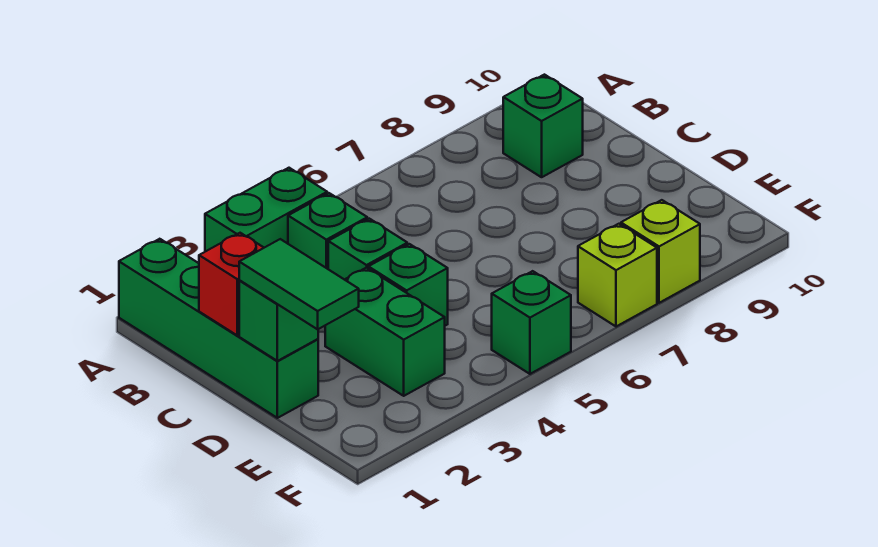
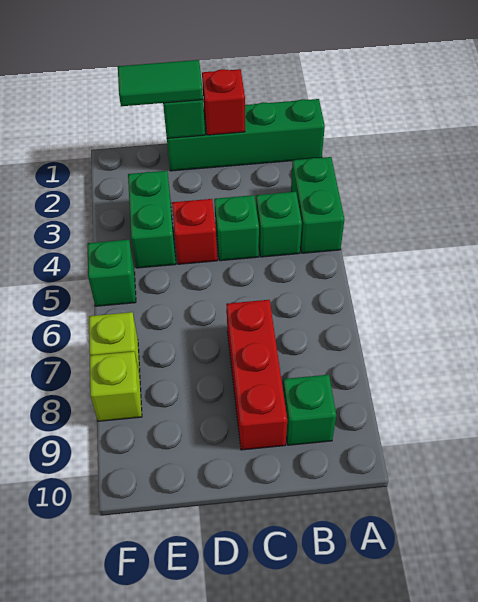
none -> red brick C7:C9 level 1
green brick D3:E3 level 1 -> green brick E3:E4 level 1
green brick D4 level 1 -> red brick D4 level 1

